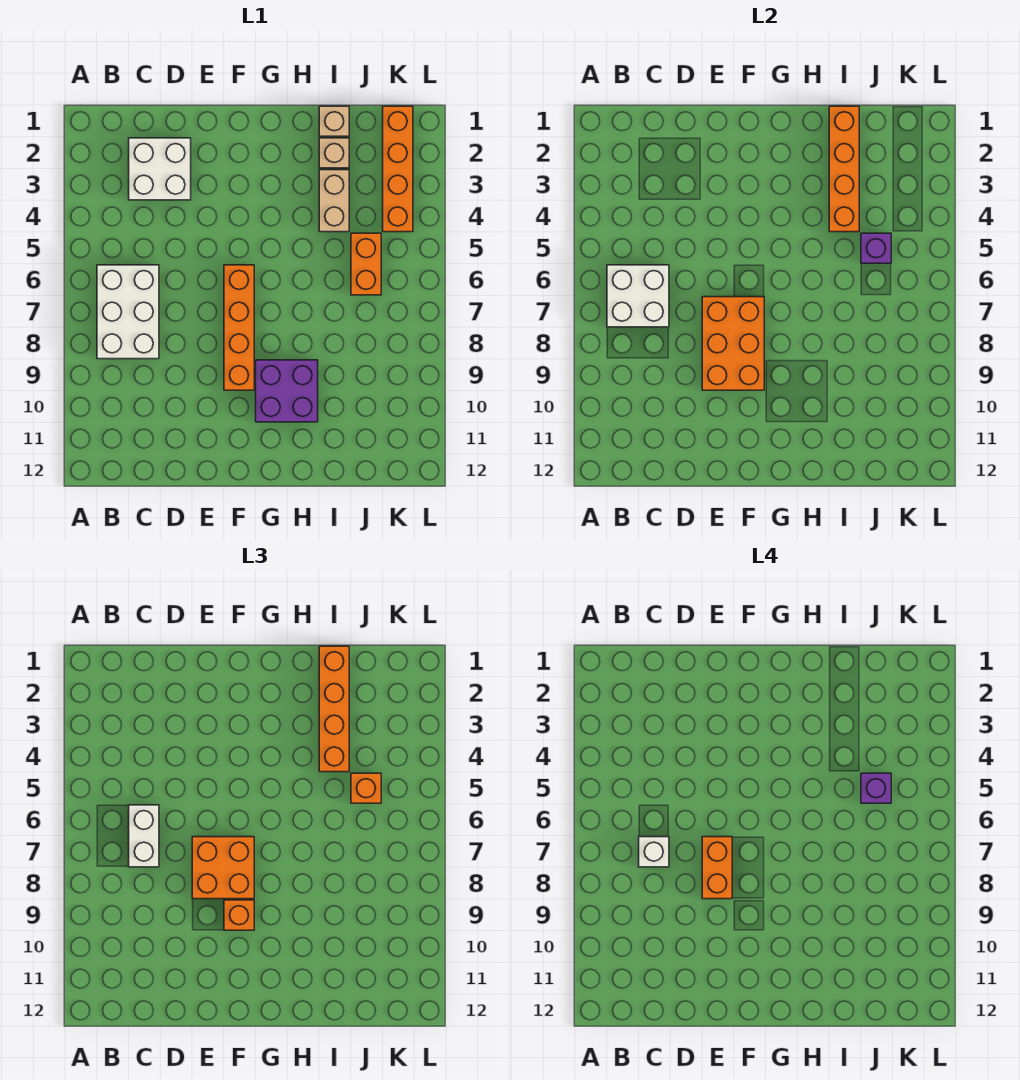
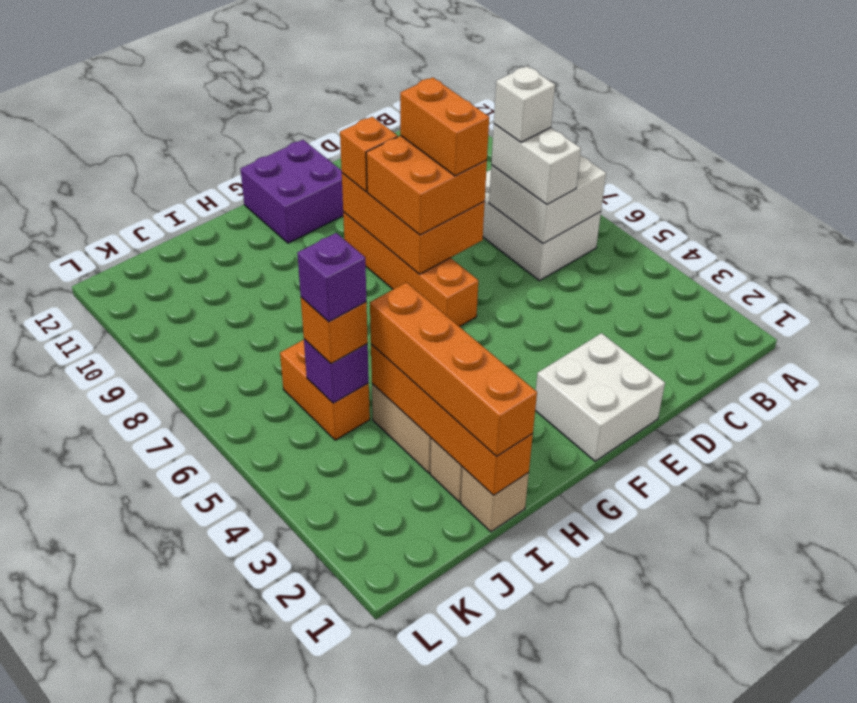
white brick C2:D3 level 1 -> white brick E1:F2 level 1
purple brick G9:H10 level 1 -> purple brick F11:G12 level 1
orange brick K1:K4 level 1 -> none

